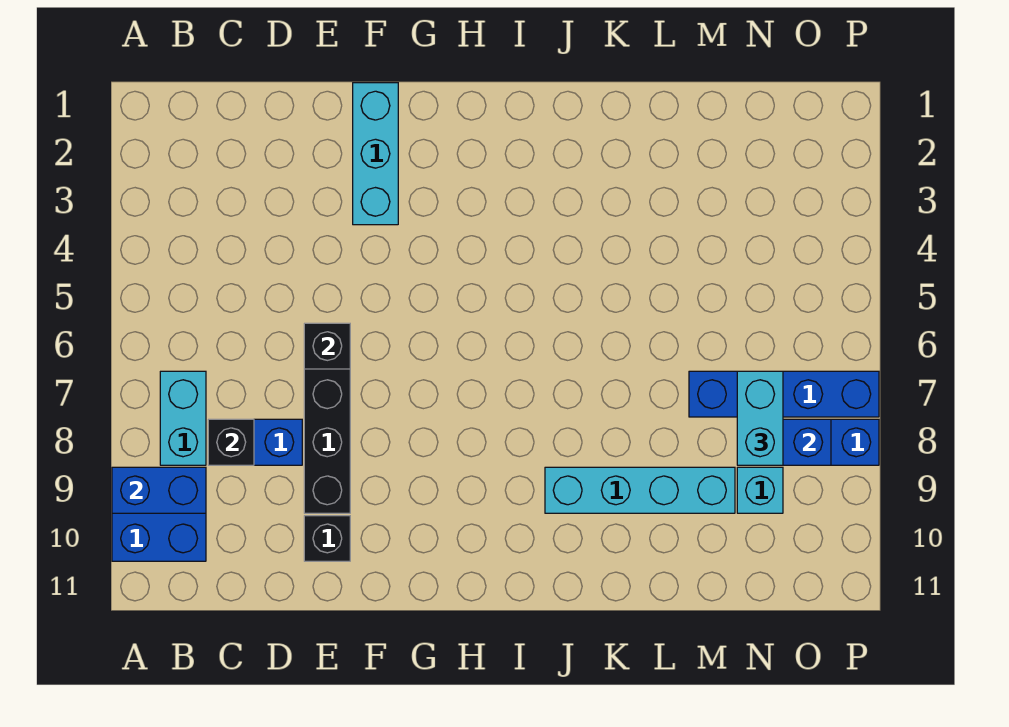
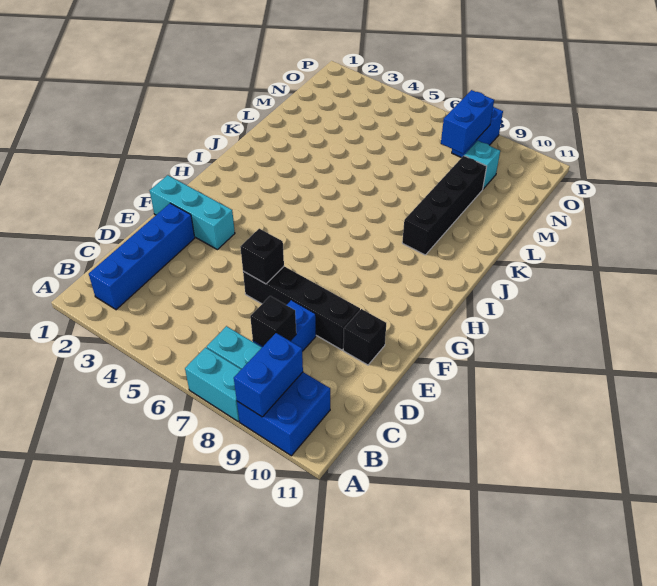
cyan brick J9:M9 level 1 -> black brick J9:M9 level 1
blue brick M7:P7 level 1 -> blue brick B2:E2 level 1
cyan brick N7:N8 level 3 -> cyan brick A7:A8 level 1

